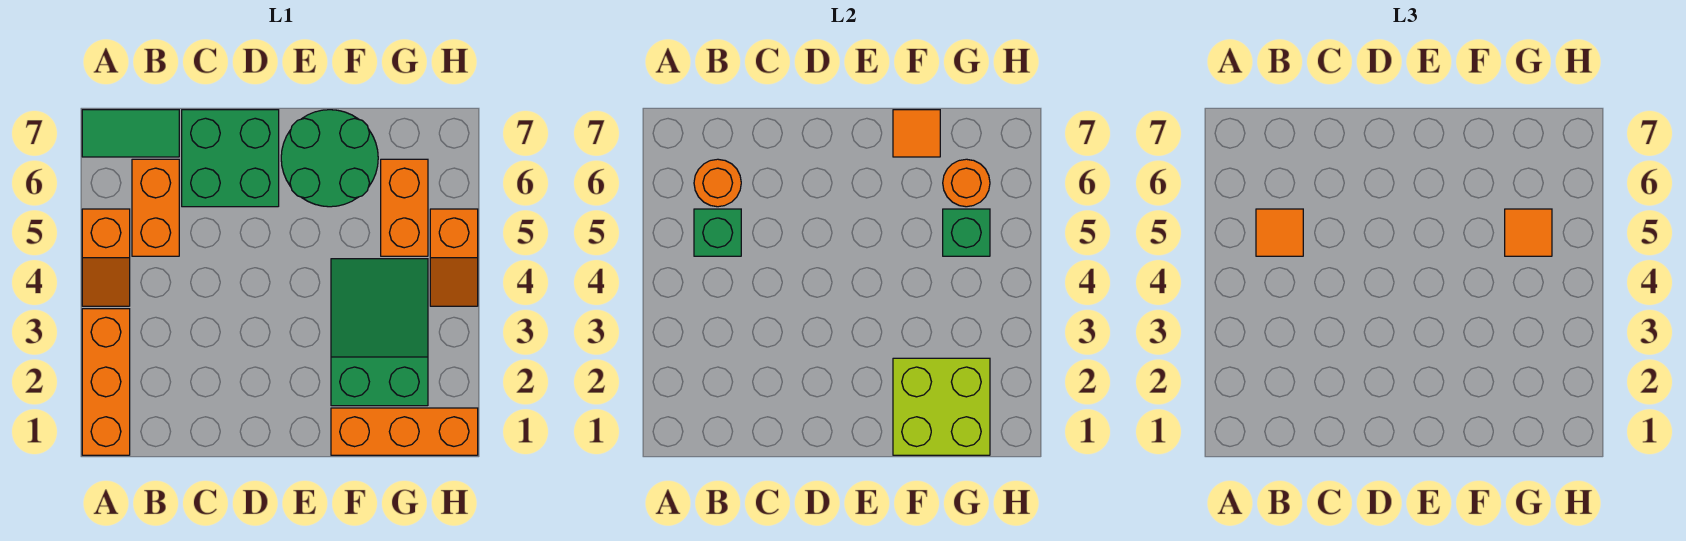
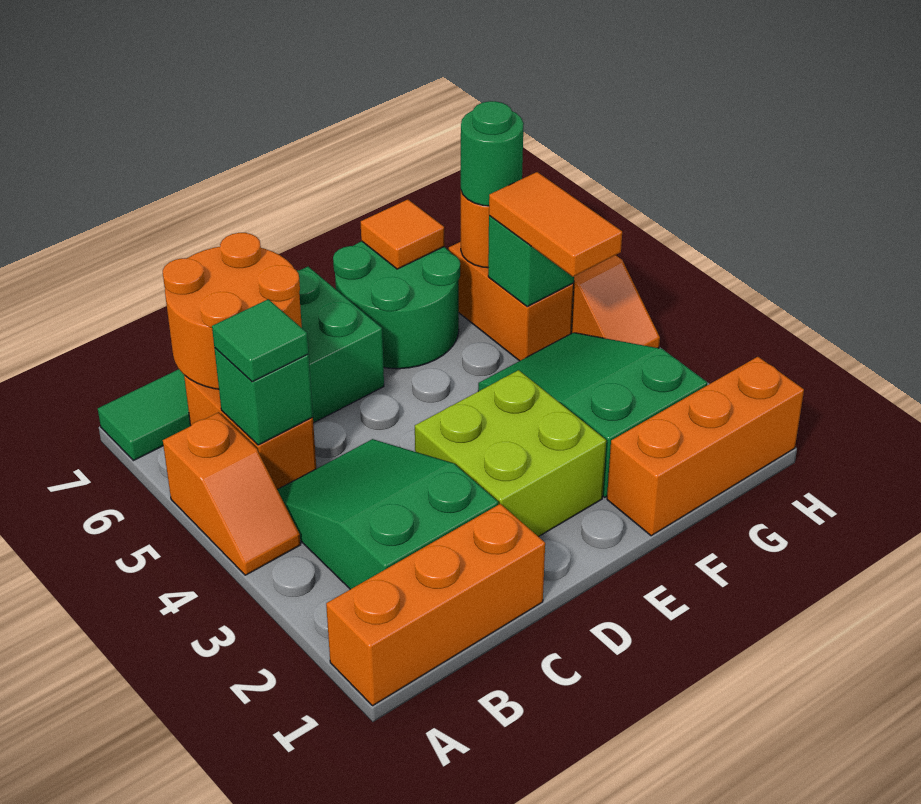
orange brick A1:A3 level 1 -> orange brick A1:C1 level 1
none -> green slope B2:C4 level 1 top 2
orange tile B5 level 3 -> green tile B5 level 3
orange round brick B6 level 2 -> orange round brick B6:C7 level 2
lime brick F1:G2 level 2 -> lime brick D2:E3 level 1
orange tile G5 level 3 -> orange tile G4:G5 level 3
none -> green round brick G6 level 3

